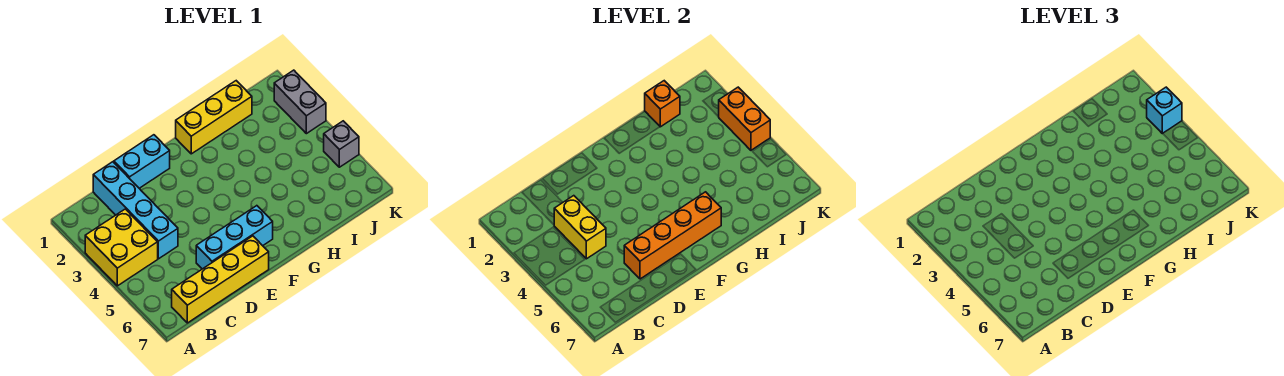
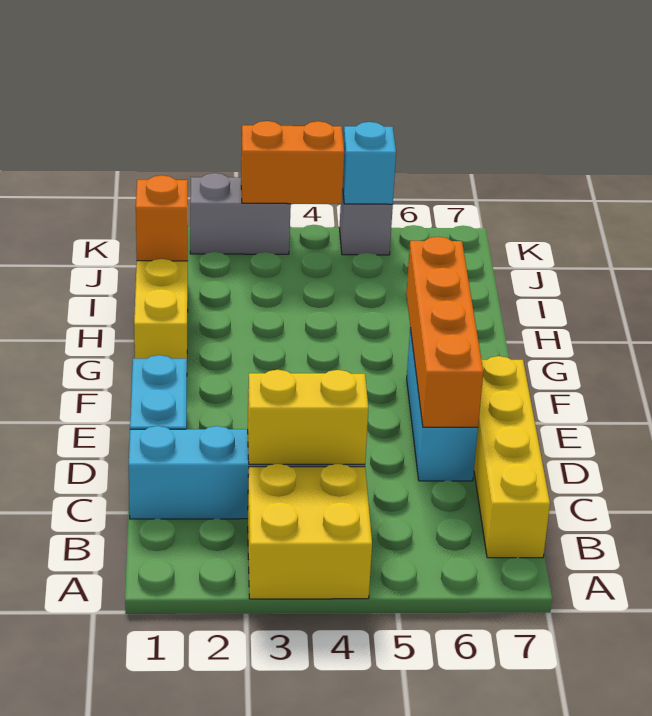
cyan brick K3 level 3 -> cyan brick K5 level 2

